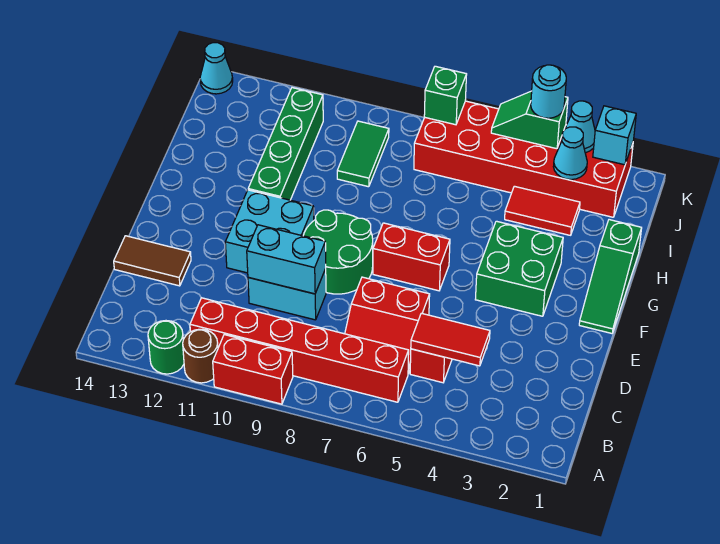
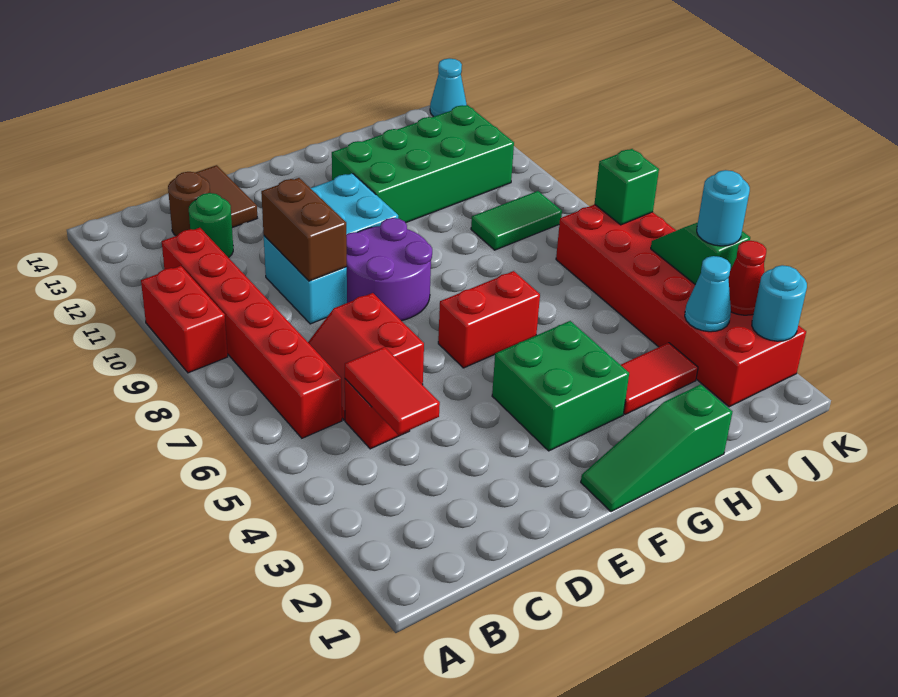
brown round brick A11 level 1 -> brown round brick C13 level 1
green round brick A12 level 1 -> green round brick C12 level 1
cyan brick D9:D10 level 2 -> brown brick D9:D10 level 2
green round brick E8:F9 level 1 -> purple round brick E8:F9 level 1
red brick F6:F7 level 1 -> red brick F6:G6 level 1
green brick G11:J11 level 1 -> green brick G11:J12 level 1
red tile I3:I4 level 1 -> red tile H3:I3 level 1
cyan brick K2 level 2 -> cyan round brick K2 level 2
cyan cone K3 level 2 -> red cone K3 level 2

